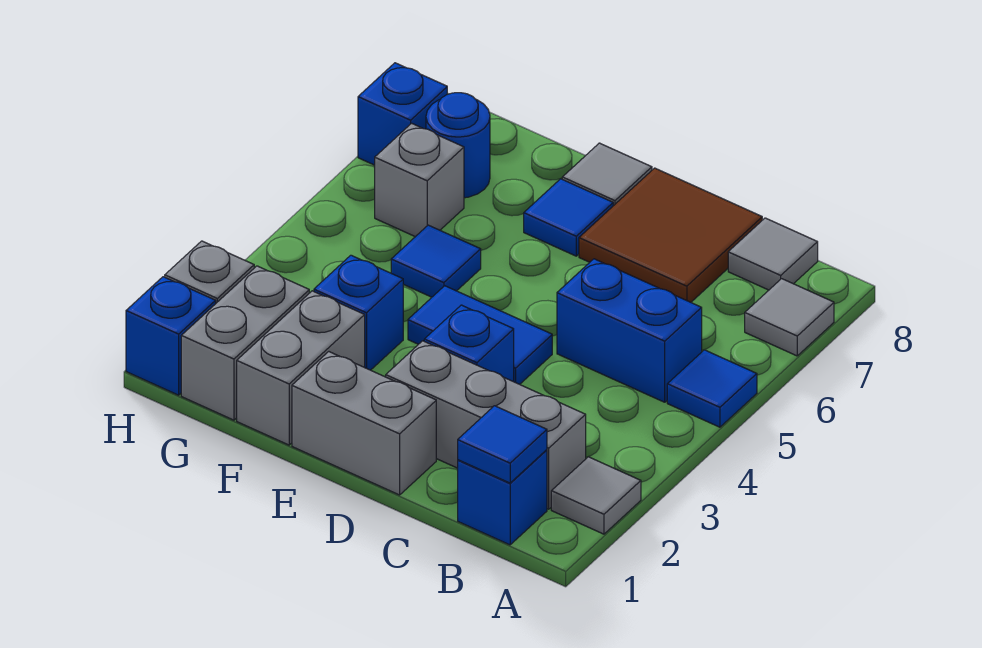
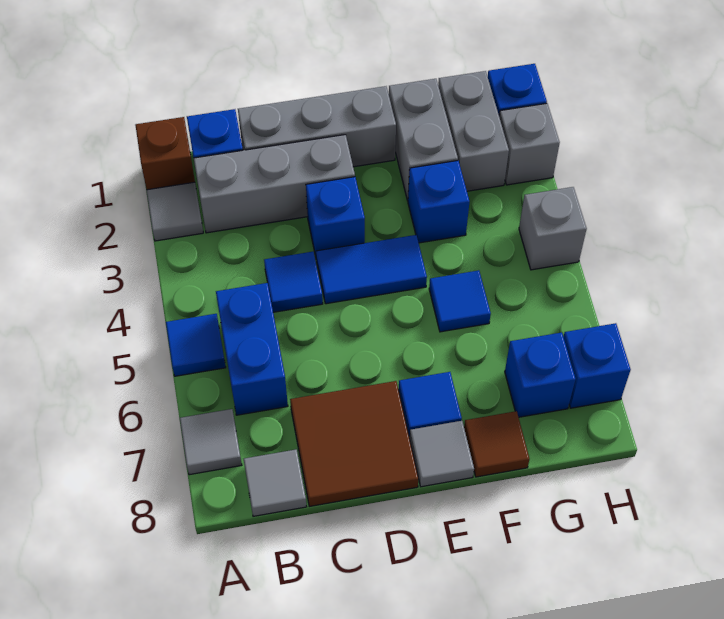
none -> brown brick A1 level 1
blue tile B1 level 2 -> blue tile C4 level 1
blue brick B5:C5 level 1 -> blue brick B5:B6 level 1
grey brick D1:E1 level 1 -> grey brick C1:E1 level 1
none -> brown tile F8 level 1
grey brick G6 level 1 -> grey brick H4 level 1
blue round brick G7 level 1 -> blue brick G7 level 1

